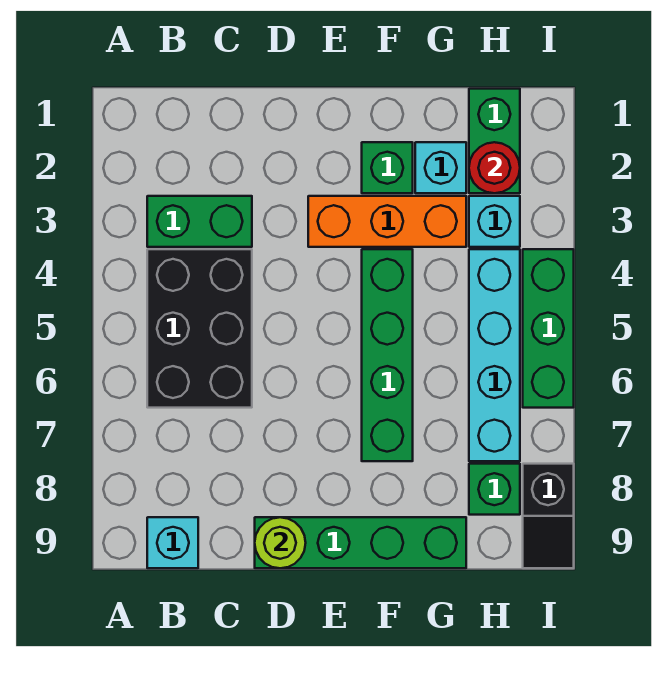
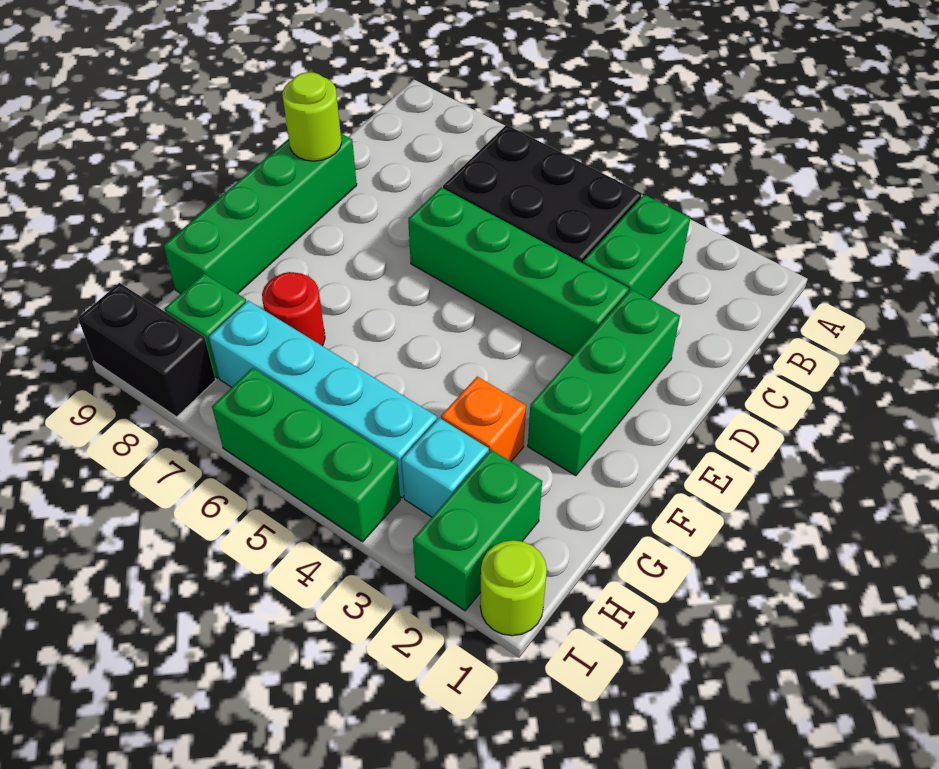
cyan brick B9 level 1 -> none
orange brick E3:G3 level 1 -> orange brick G3 level 1
green brick F2 level 1 -> green brick D2:F2 level 1
green brick F4:F7 level 1 -> green brick D3:D6 level 1
cyan brick G2 level 1 -> none
green brick H1:H2 level 1 -> green brick H2:I2 level 1
red round brick H2 level 2 -> red round brick G7 level 1
none -> lime round brick I1 level 1
black slope I8:I9 level 1 top 8 -> black brick I8:I9 level 1

